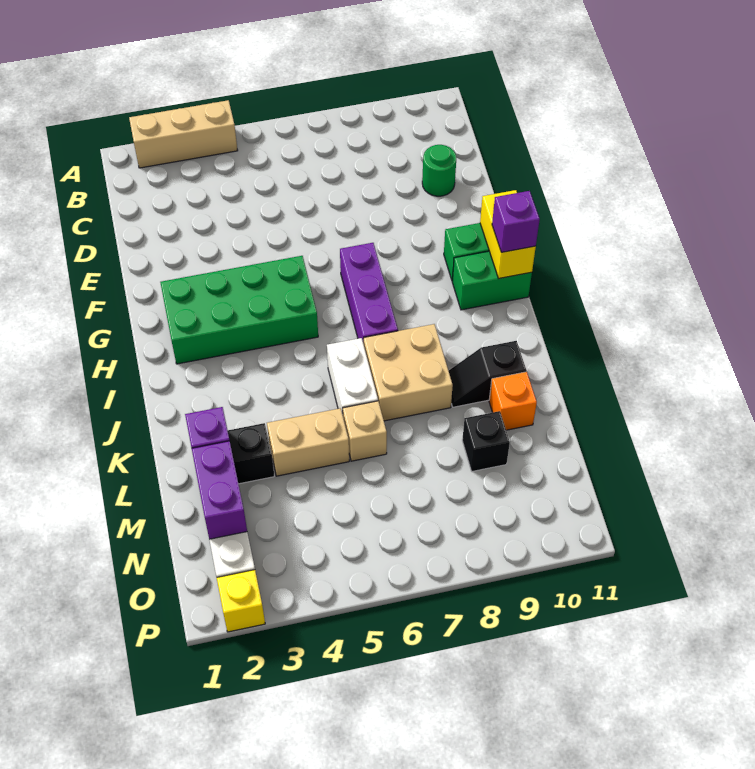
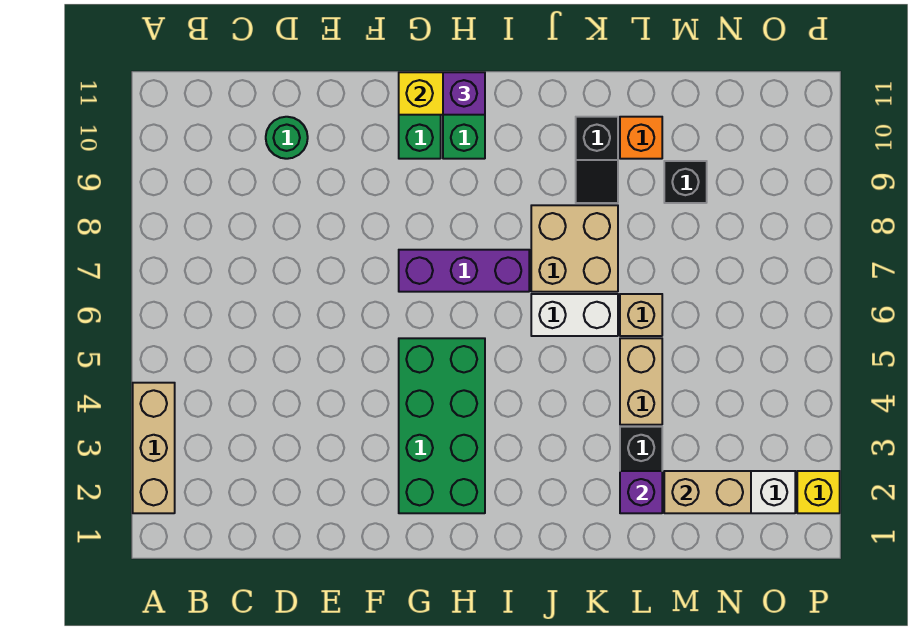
purple brick M2:N2 level 2 -> tan brick M2:N2 level 2

